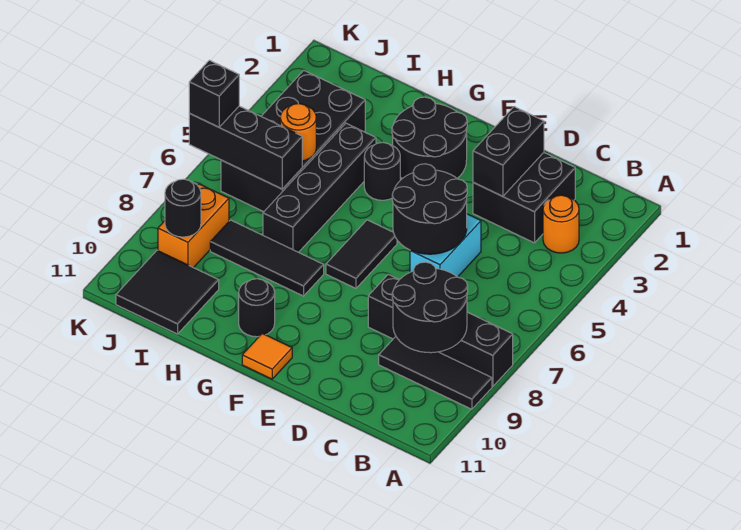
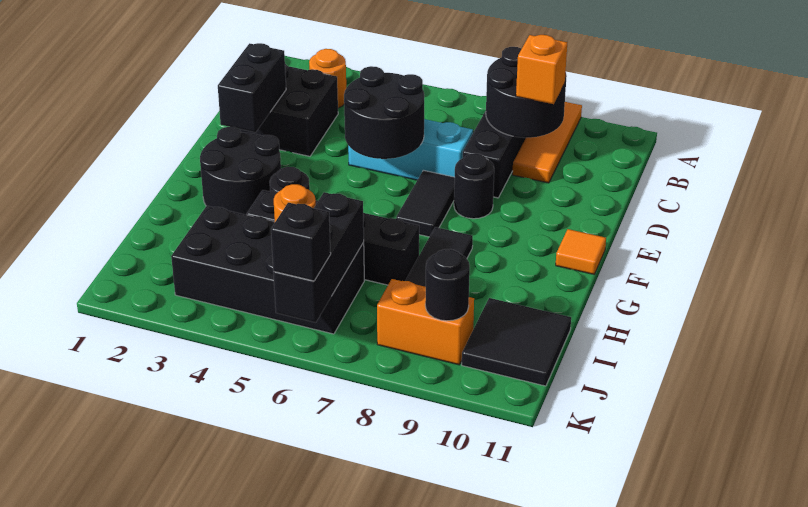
black tile A9:C9 level 1 -> orange tile A9:C9 level 1
none -> orange brick C9 level 3
black brick D2:D3 level 2 -> black brick D2:E2 level 2
cyan brick D5:D6 level 1 -> cyan brick D5:D7 level 1
black tile F6:F7 level 1 -> black tile E7:F7 level 1
black round brick G10 level 1 -> black round brick E8 level 1

